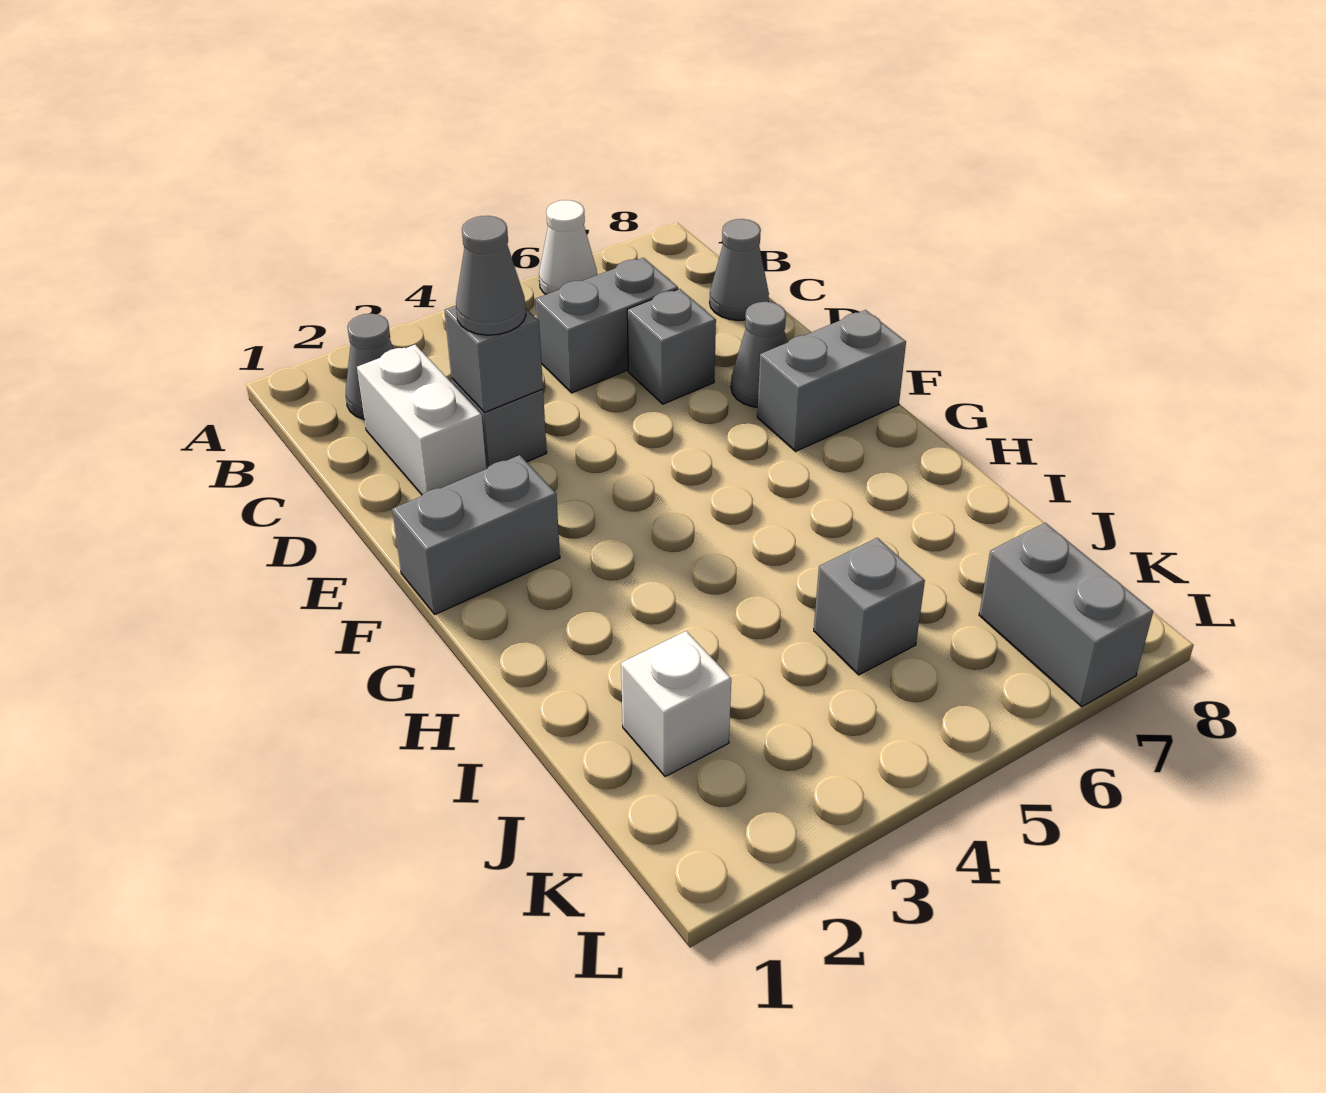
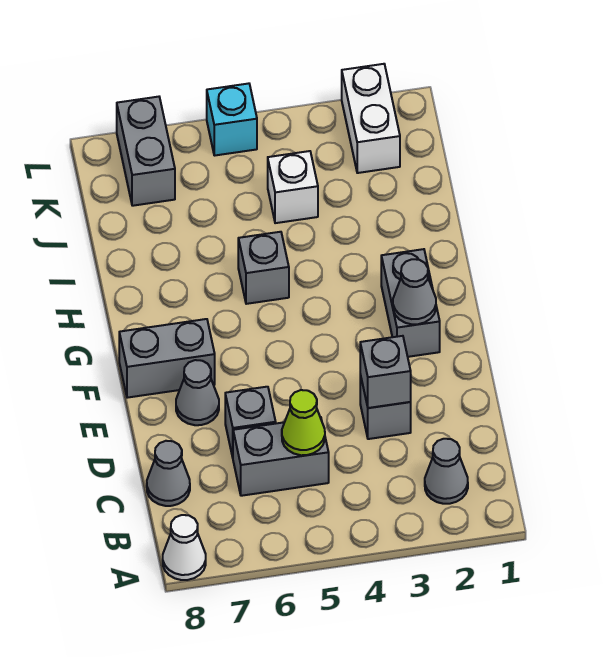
white cone A6 level 1 -> white cone A8 level 1
white brick C2:D2 level 1 -> white brick K2:L2 level 1
none -> lime cone C5 level 2
grey cone D3 level 3 -> grey cone F2 level 2
grey brick F1:F2 level 1 -> grey brick F2:G2 level 1
white brick J2 level 1 -> white brick J4 level 1
grey brick J5 level 1 -> grey brick H5 level 1
none -> cyan brick L5 level 1

